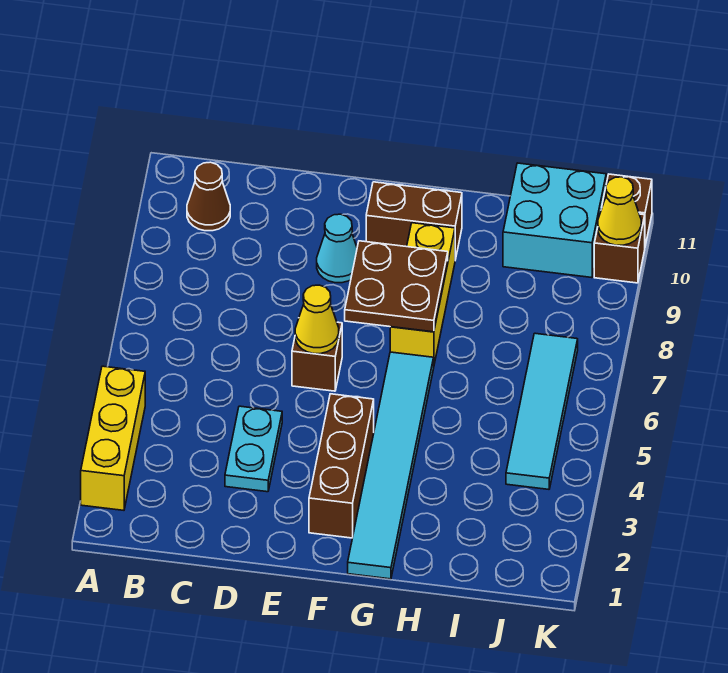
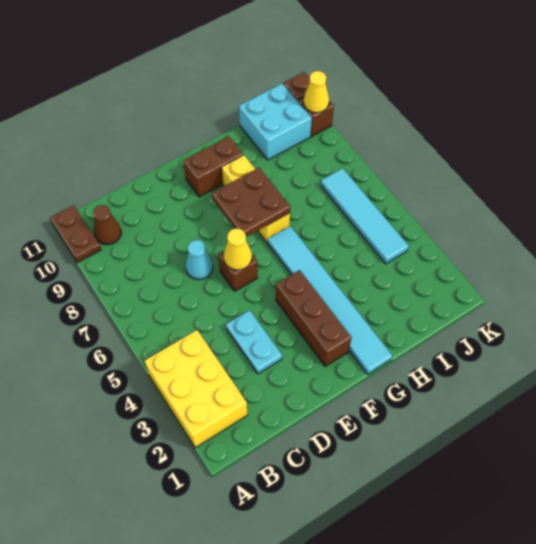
yellow brick A2:A4 level 1 -> yellow brick A2:B4 level 1
none -> brown plate A10:A11 level 1
cyan cone E9 level 1 -> cyan cone D7 level 1

